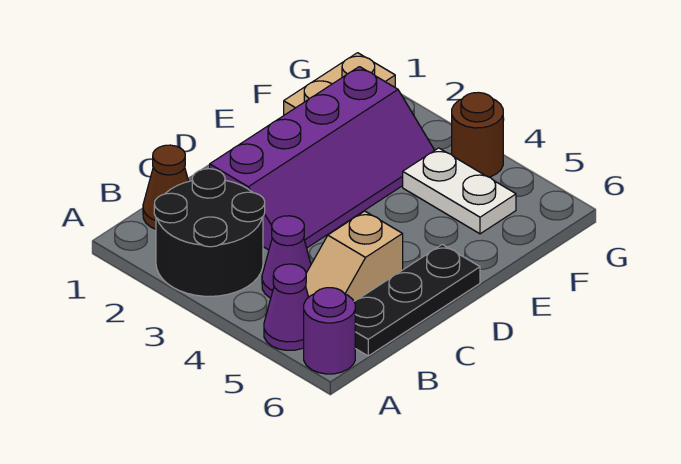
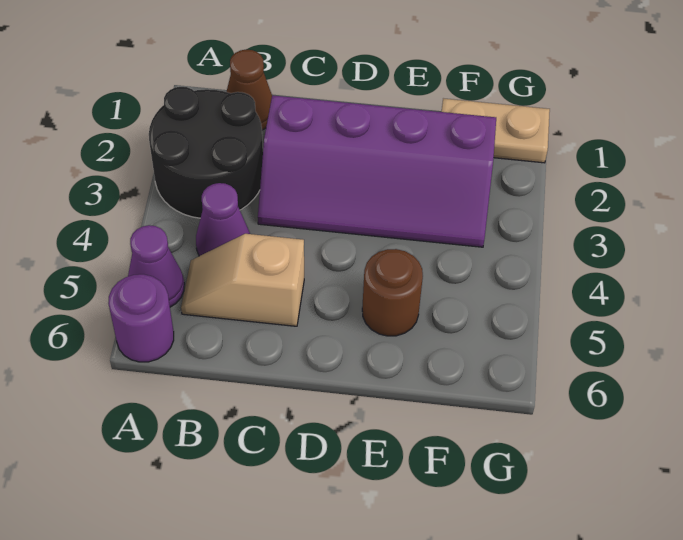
black plate B6:D6 level 1 -> none
white plate F4:F5 level 1 -> none
brown round brick G4 level 1 -> brown round brick E5 level 1

